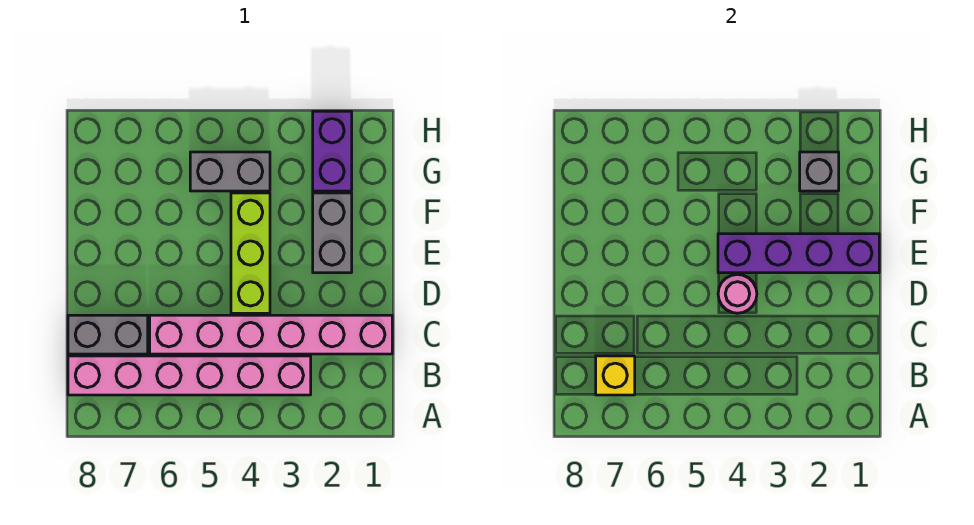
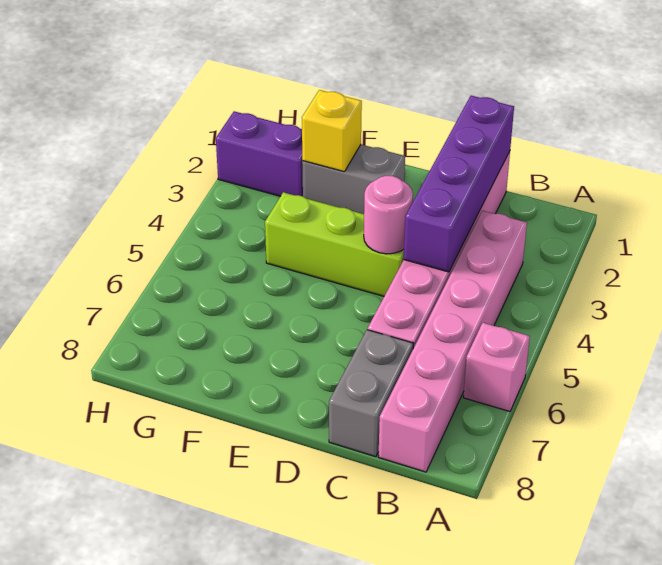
none -> pink brick A6 level 1
yellow brick B7 level 2 -> yellow brick F2 level 2
purple brick E1:E4 level 2 -> purple brick C1:C4 level 2
grey brick G2 level 2 -> none
grey brick G4:G5 level 1 -> none

